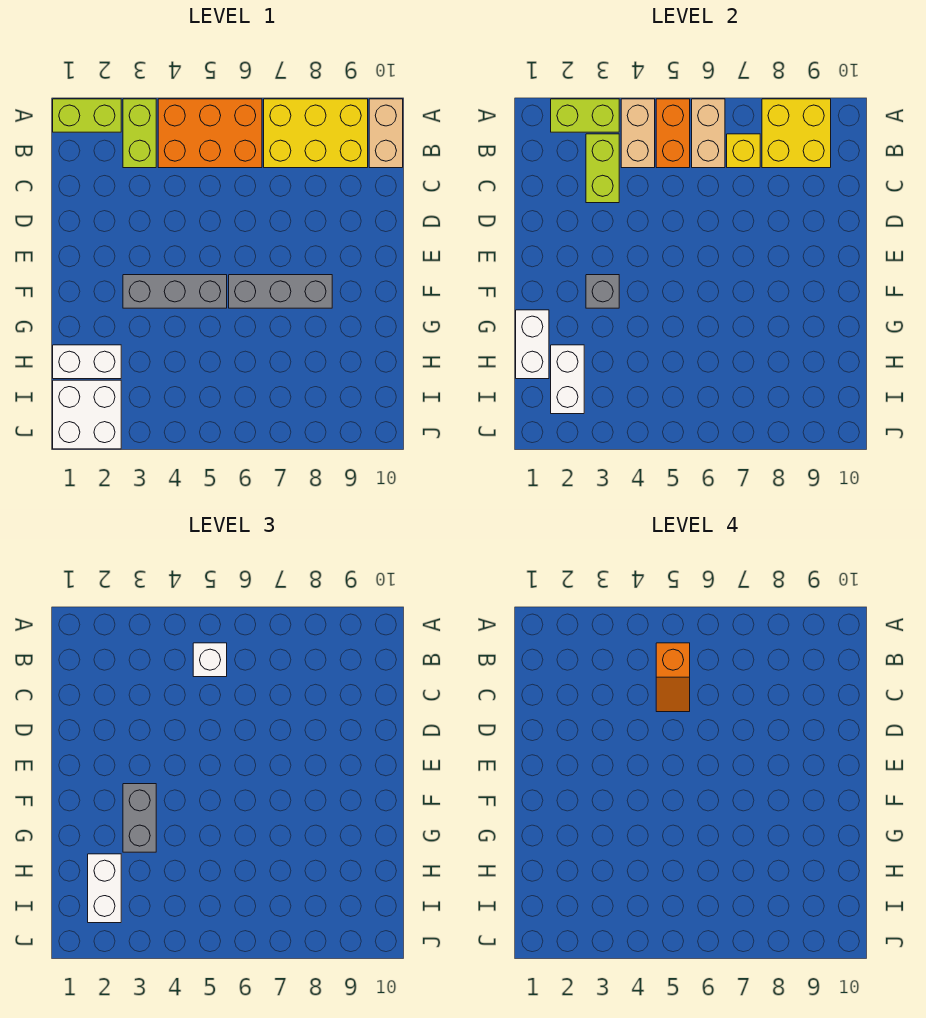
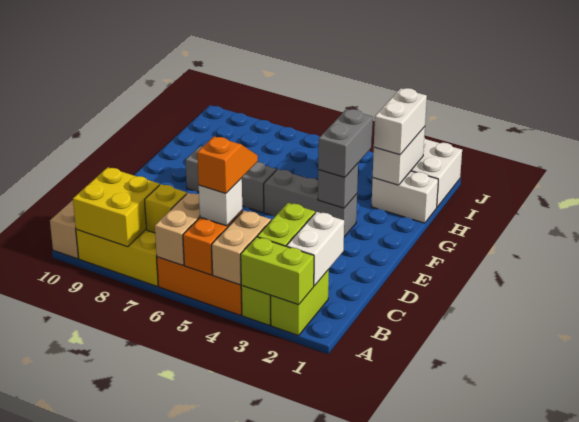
lime brick A1:A2 level 1 -> lime brick A2:B2 level 1
white brick G1:H1 level 2 -> white brick B2:C2 level 2

